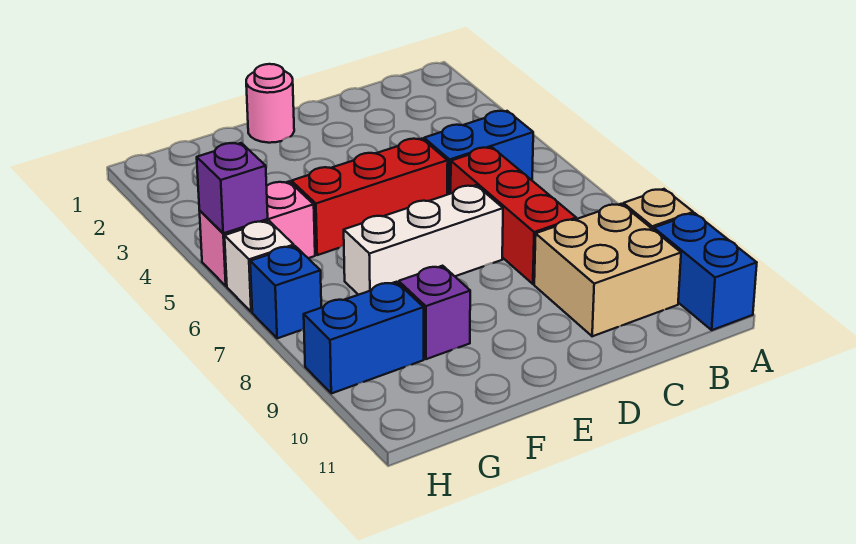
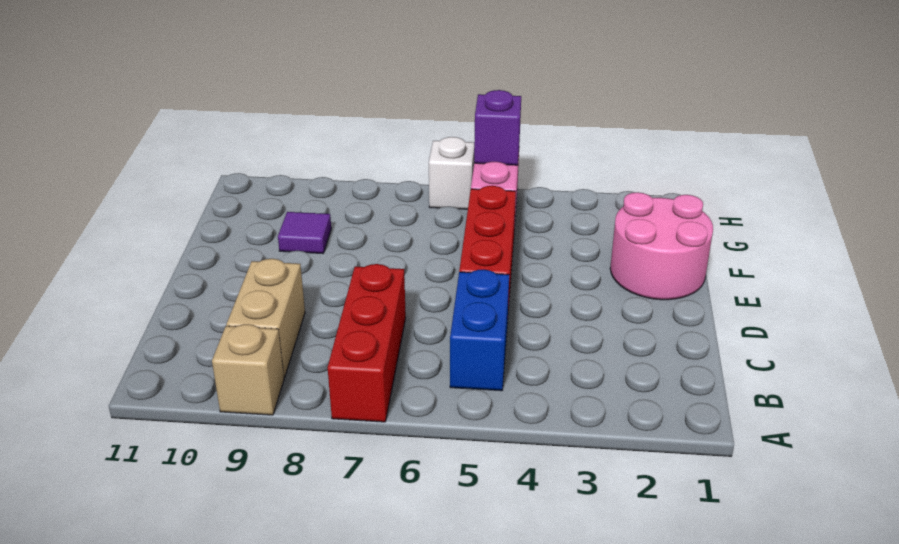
blue brick A10:A11 level 1 -> none
tan brick B9:C10 level 1 -> tan brick B9:C9 level 1
red brick C6:C8 level 1 -> red brick A7:C7 level 1
white brick D7:F7 level 1 -> none
pink round brick E1 level 1 -> pink round brick E1:F2 level 1
purple brick F9 level 1 -> purple tile F9 level 1
blue brick G9:H9 level 1 -> none
blue brick H7 level 1 -> none

